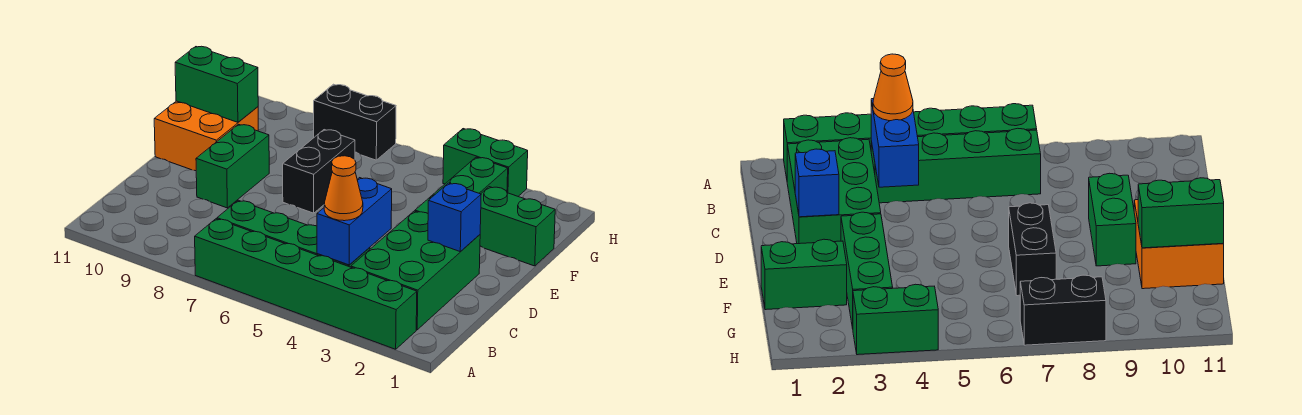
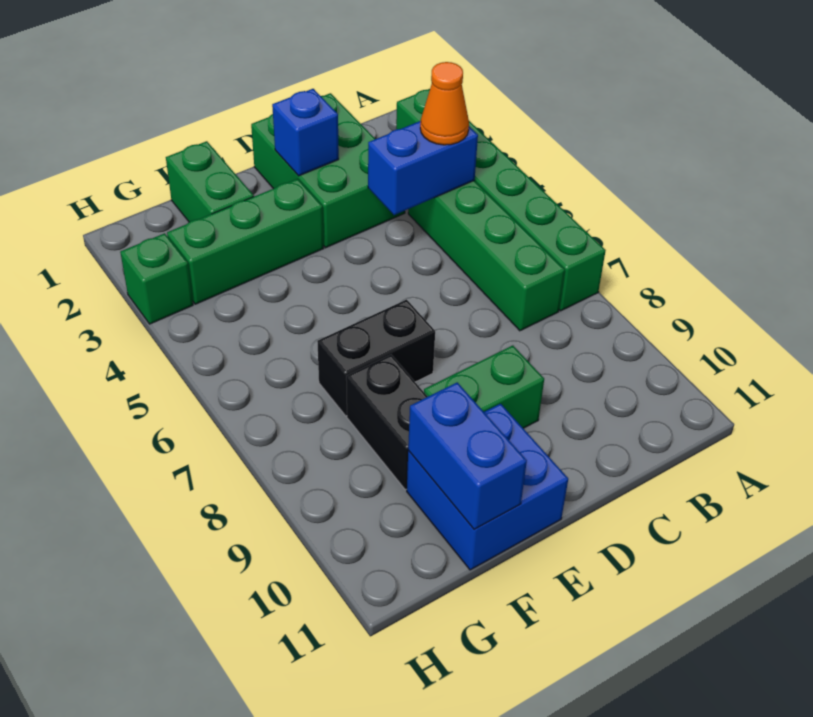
green brick B2:D3 level 1 -> green brick C1:D3 level 1
orange brick E10:F11 level 1 -> blue brick E10:F11 level 1
green brick F10:F11 level 2 -> blue brick F10:F11 level 2
green brick H3:H4 level 1 -> green brick H3 level 1
black brick H7:H8 level 1 -> black brick F8:F9 level 1

